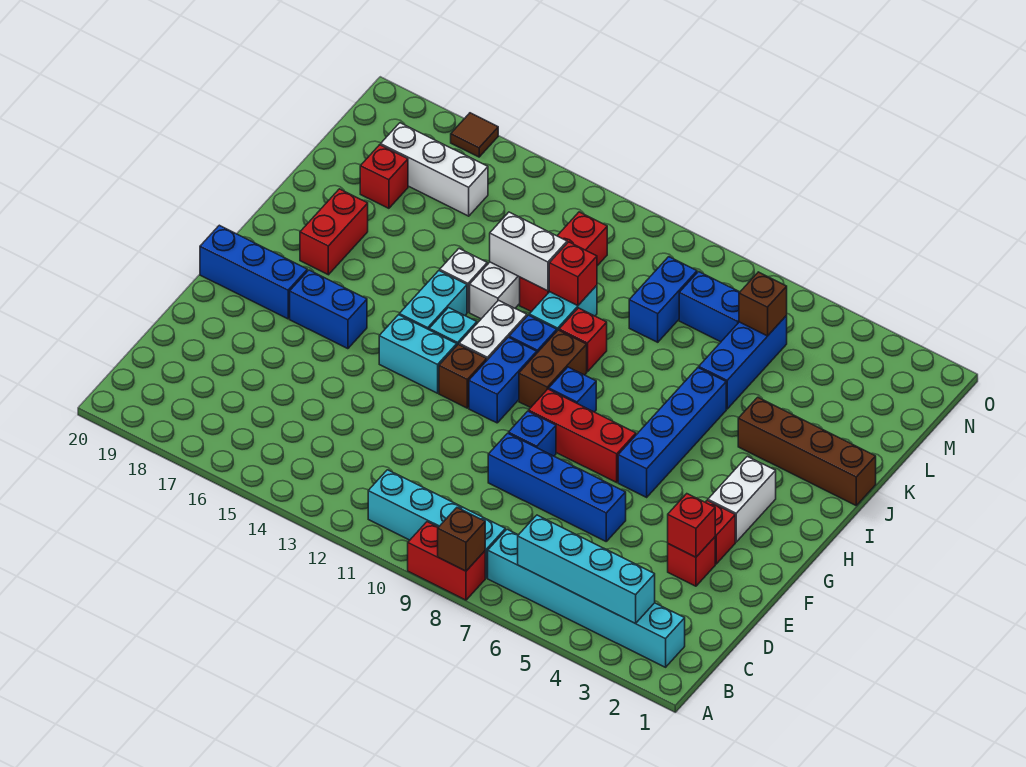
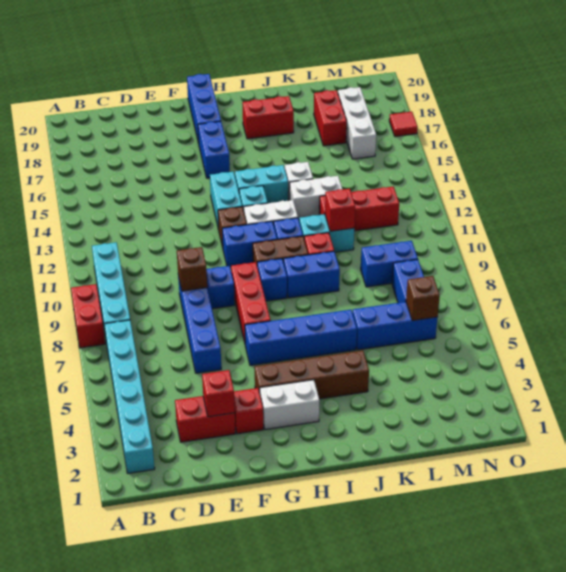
brown brick A8 level 2 -> brown brick E9 level 2
cyan brick B3:B6 level 2 -> none
red brick E3 level 1 -> red brick D3:E3 level 1
none -> blue brick I9:J9 level 1
brown brick J1:J4 level 1 -> brown brick G4:J4 level 1
white brick K12:K13 level 2 -> none
red brick L18 level 1 -> red brick L17:L18 level 1
brown tile O17 level 1 -> red tile O17 level 1

